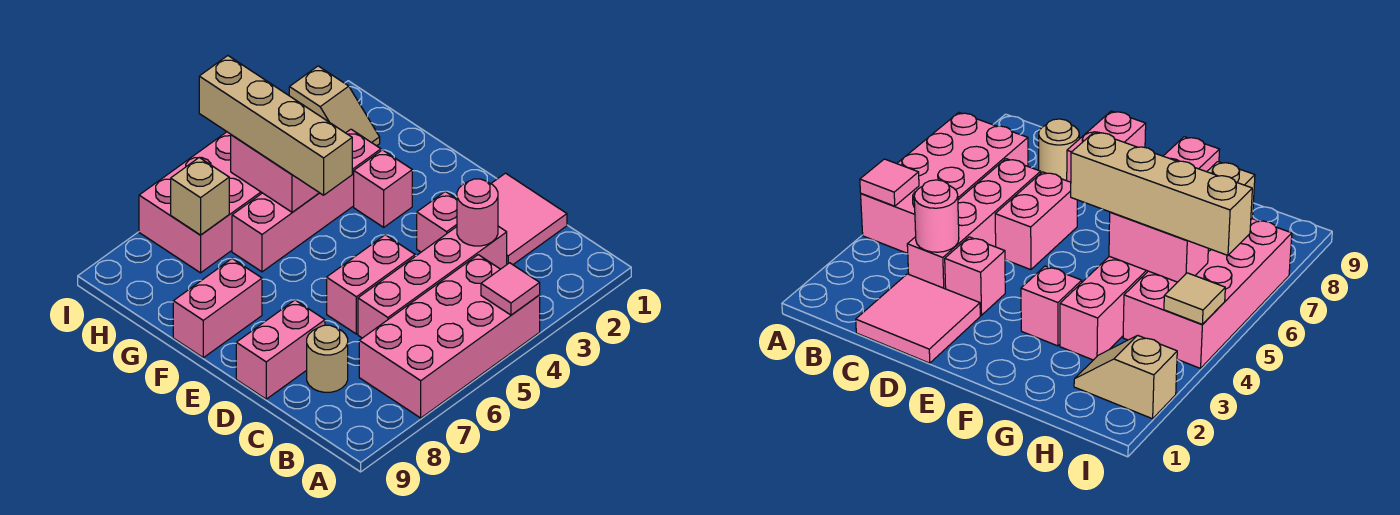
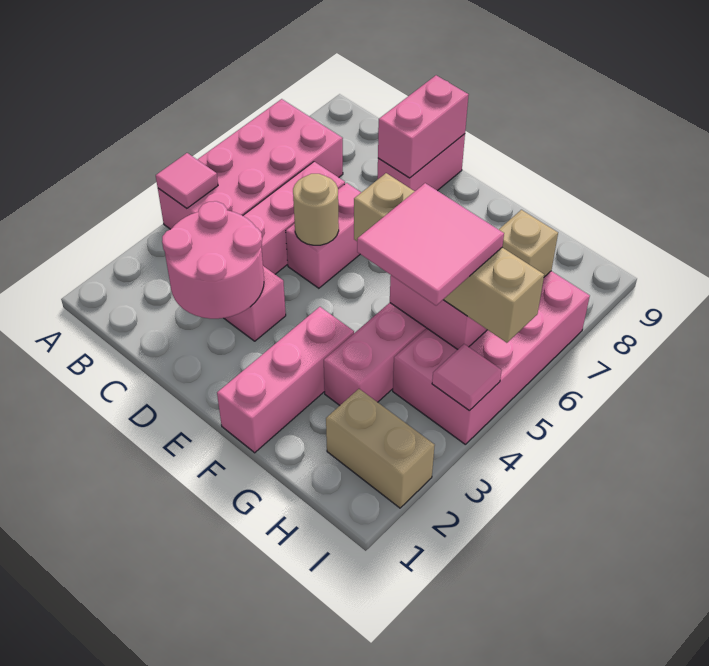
pink tile C1:D2 level 1 -> pink tile G4:H5 level 4
pink round brick C3 level 2 -> pink round brick C2:D3 level 2
tan round brick C8 level 1 -> tan round brick D5 level 2
pink brick F3 level 1 -> pink brick F1:F3 level 1
pink brick F8:F9 level 1 -> pink brick D8:D9 level 2
tan slope H2:I2 level 1 top I -> tan brick H2:I2 level 1
tan tile I4 level 2 -> pink tile I4 level 2

